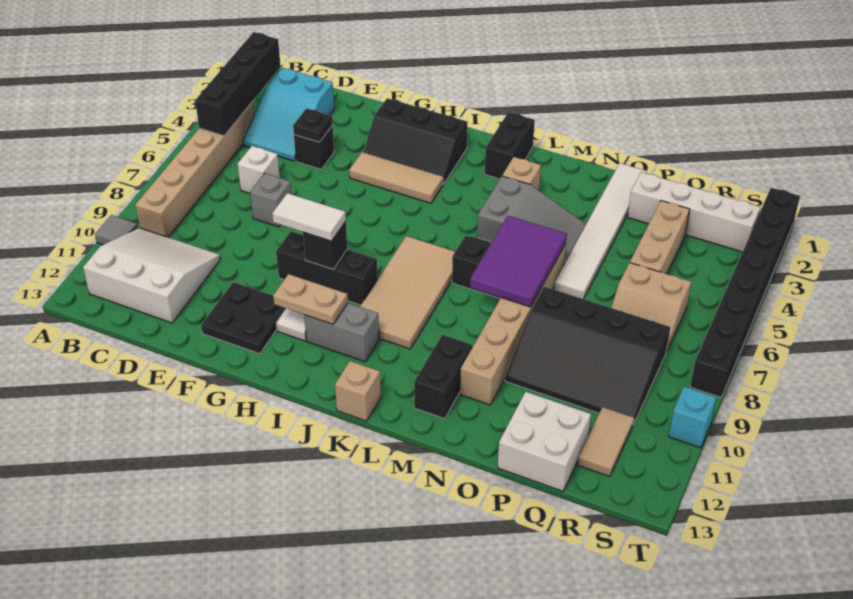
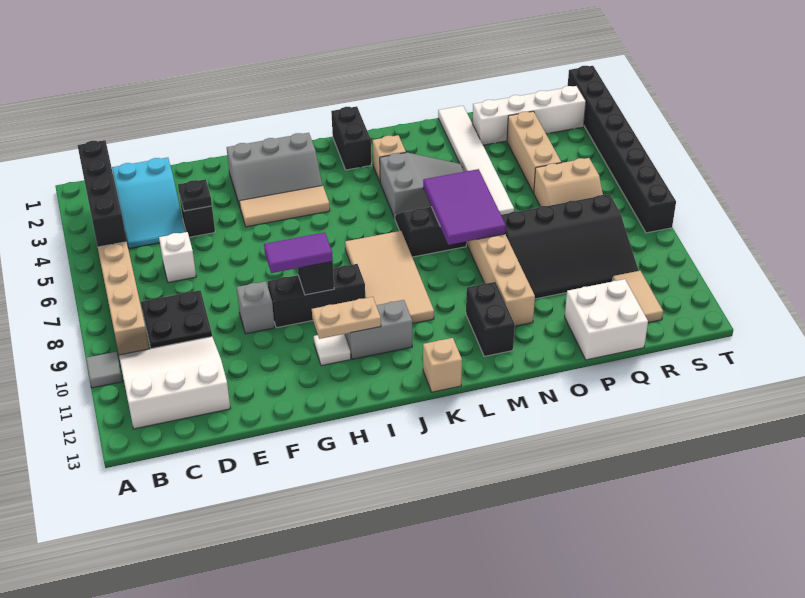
grey brick E7 level 1 -> grey brick F9 level 1
black plate F11:G12 level 1 -> black plate C8:D9 level 1
black slope G2:I3 level 1 top 2 -> grey slope G2:I3 level 1 top 2
white tile G9:H9 level 3 -> purple tile G9:H9 level 3
cyan brick T10 level 1 -> none

